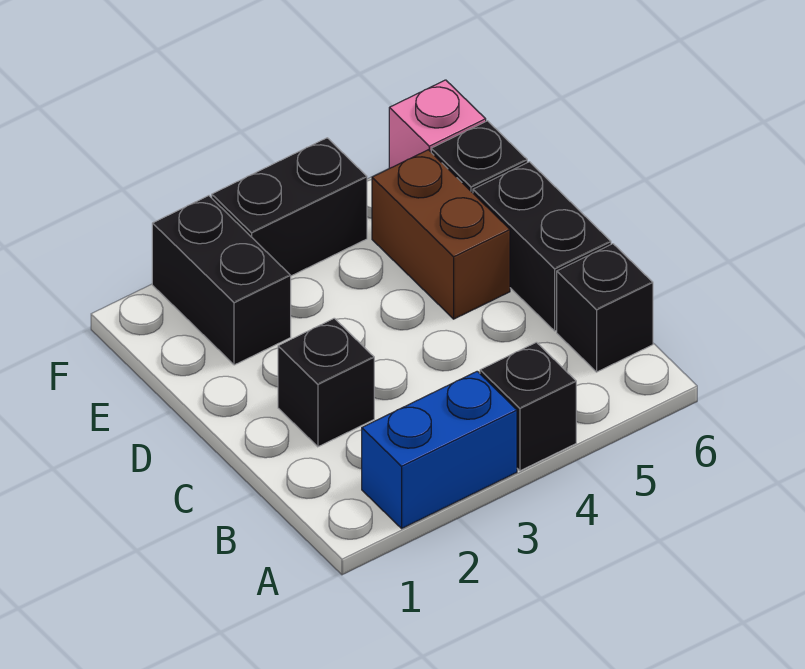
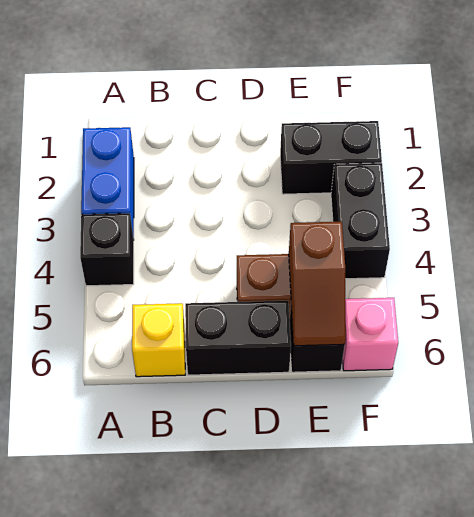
black brick B6 level 1 -> yellow brick B6 level 1
black brick C2 level 1 -> none
none -> brown slope E5:E6 level 2 top 5

